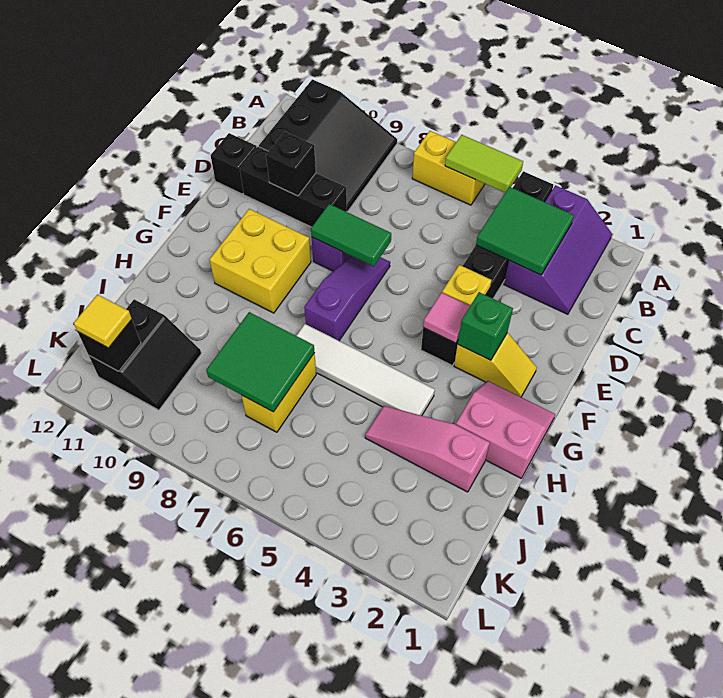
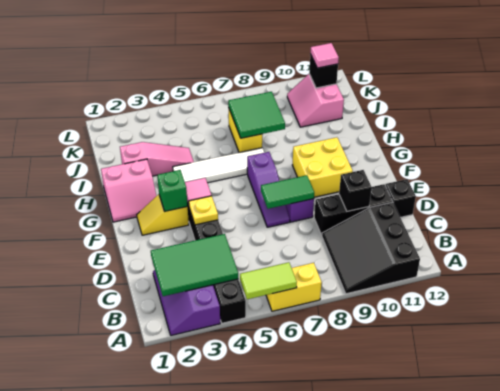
green tile B3:C4 level 2 -> green tile B2:C4 level 2
black slope J10:K11 level 1 top 11 -> pink slope J10:K11 level 1 top 11
yellow tile K11 level 3 -> pink tile K11 level 3

